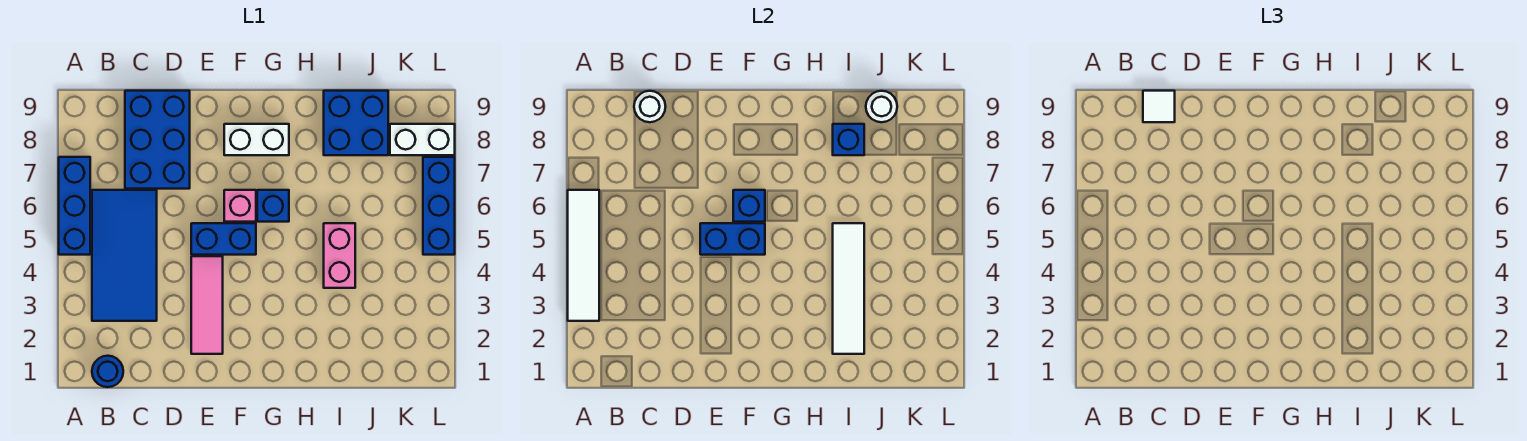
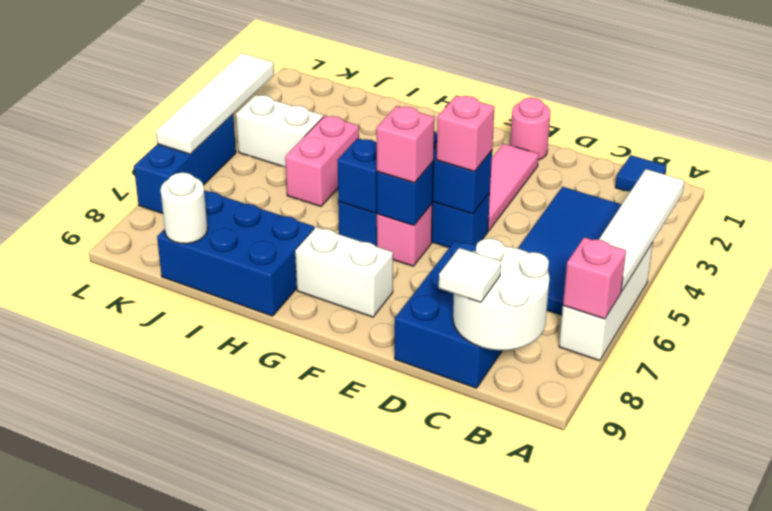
blue brick A5:A7 level 1 -> white brick A5:A7 level 1
none -> pink brick A7 level 2
blue round brick B1 level 1 -> blue tile B1 level 1
white round brick C9 level 2 -> white round brick B8:C9 level 2
none -> pink round brick E1 level 1
none -> pink brick E5 level 3
none -> pink brick F6 level 3
white tile I2:I5 level 2 -> white tile L3:L6 level 2
blue brick I8:J9 level 1 -> blue brick H8:J9 level 1
blue brick I8 level 2 -> blue brick G6 level 2
white brick K8:L8 level 1 -> white brick J4:K4 level 1

